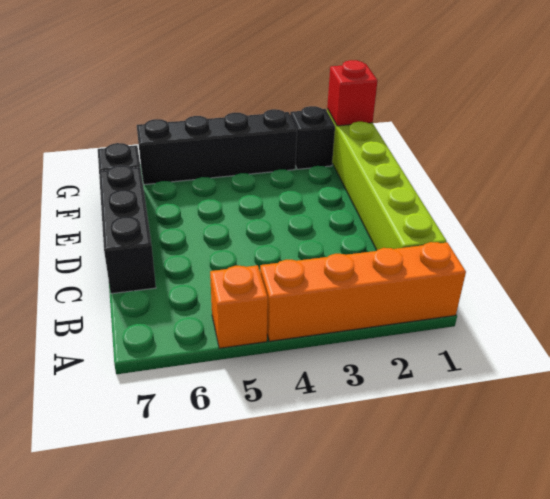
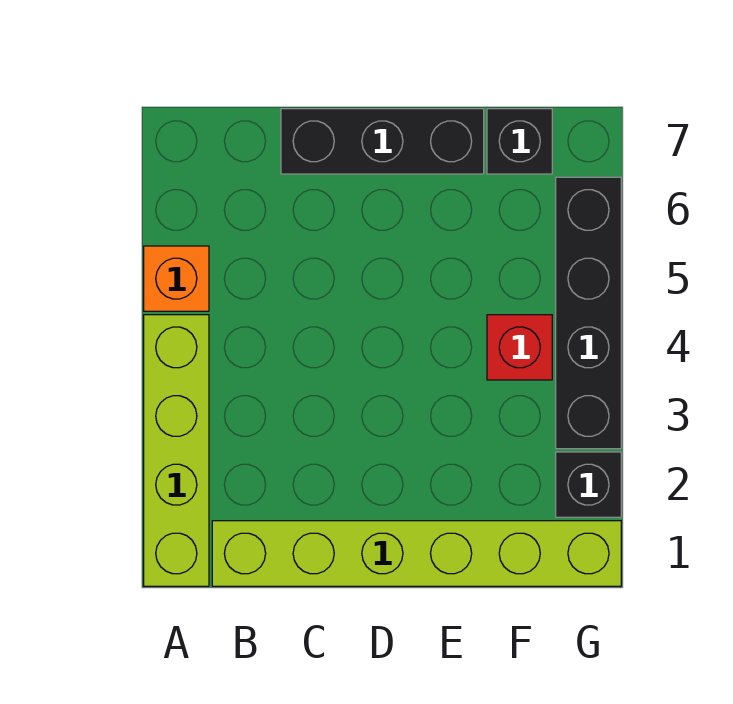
orange brick A1:A4 level 1 -> lime brick A1:A4 level 1
red brick G1 level 2 -> red brick F4 level 1

